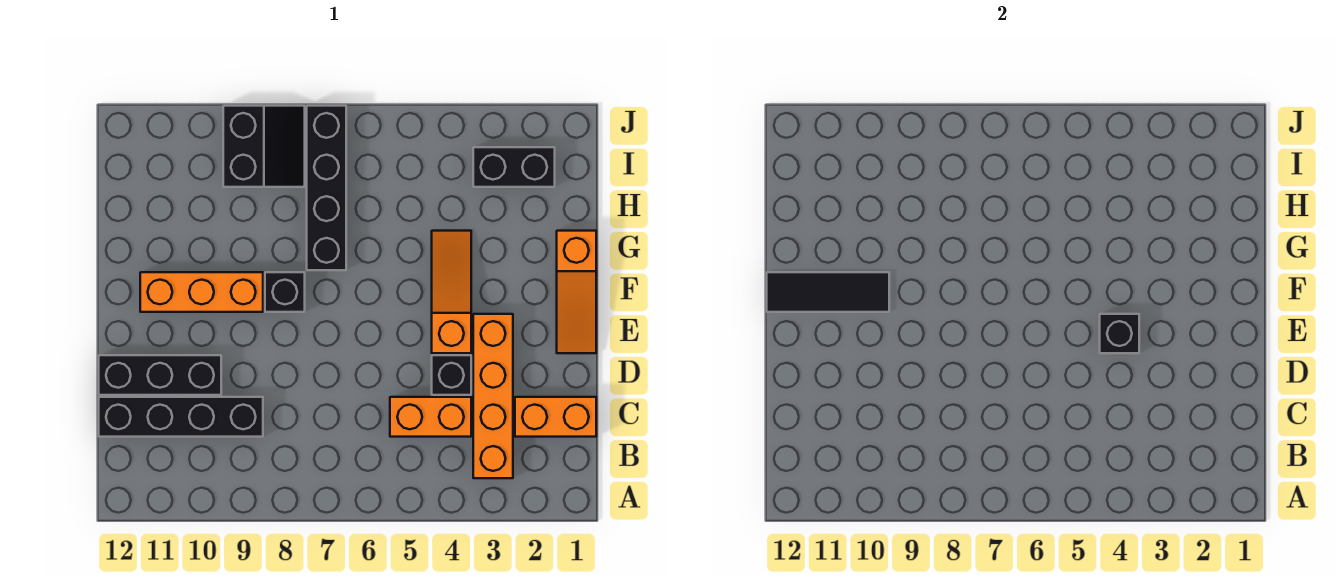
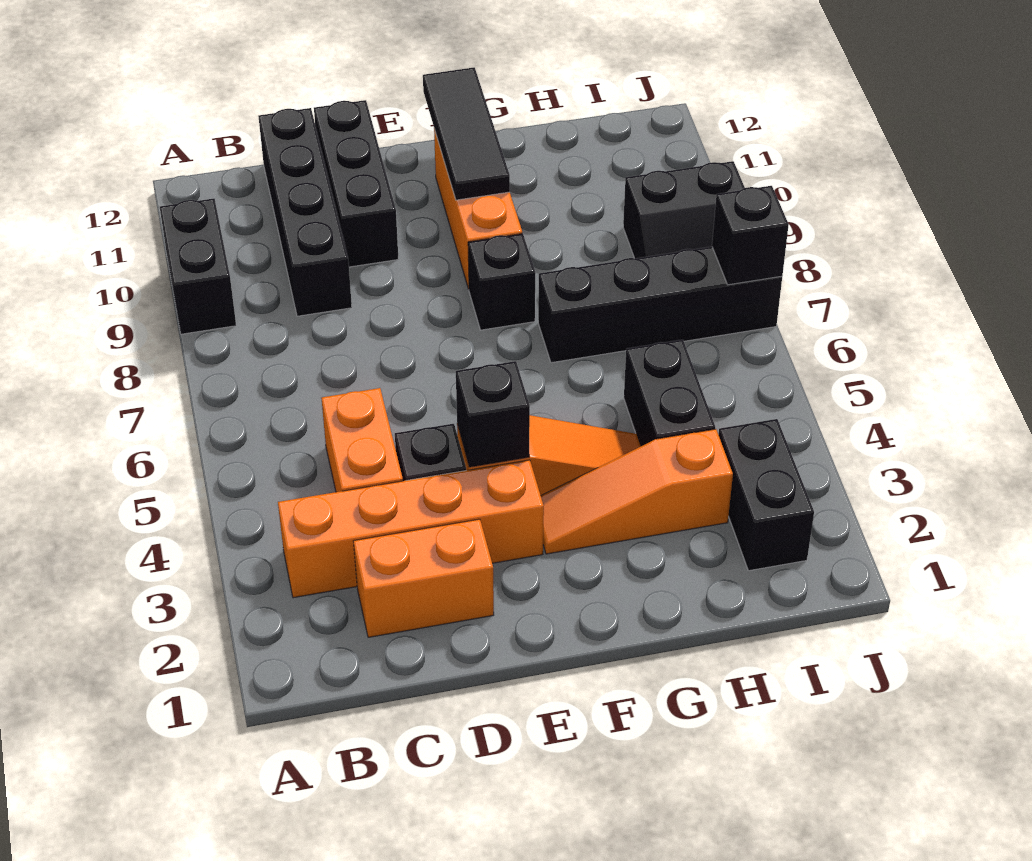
none -> black brick A9:A10 level 1
orange brick C1:C2 level 1 -> orange brick C2:D2 level 1
orange slope E1:G1 level 1 top G -> orange slope F3:H3 level 1 top H
none -> black brick H4:H5 level 1
none -> black brick J7 level 2

